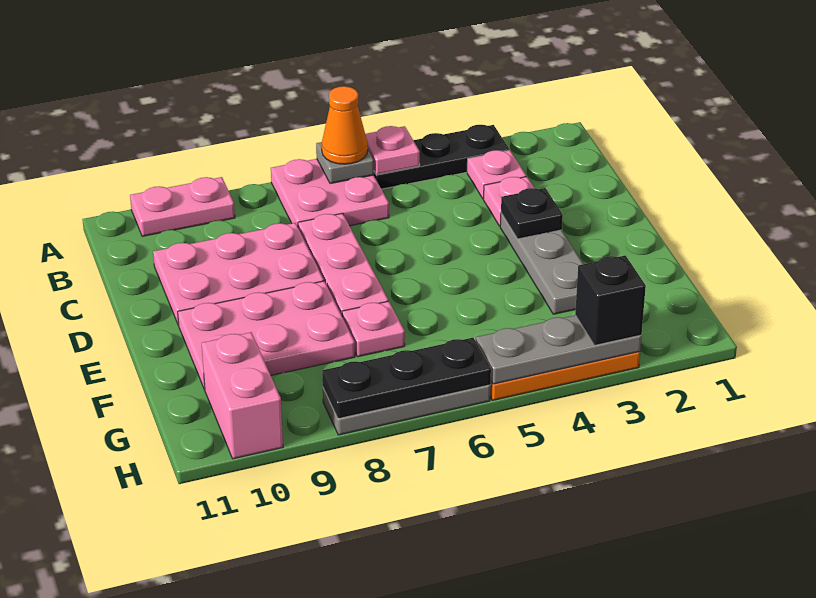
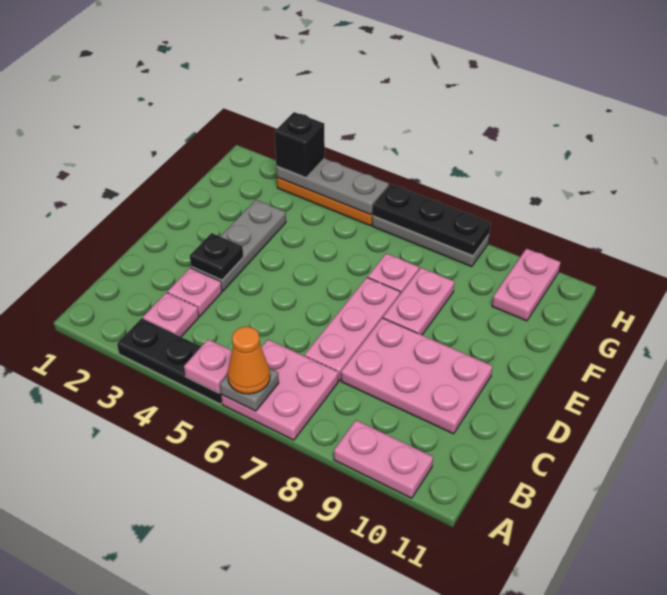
pink plate E8:F10 level 1 -> pink plate E8:F8 level 1
pink brick G10:H10 level 1 -> pink plate G10:H10 level 1

